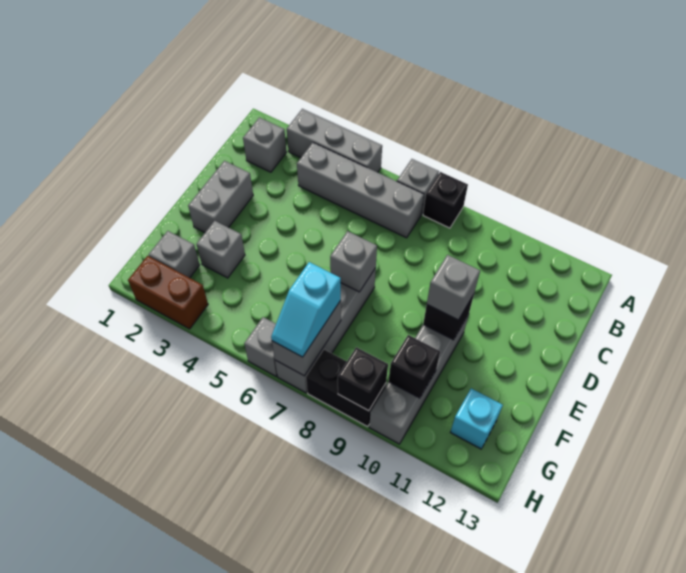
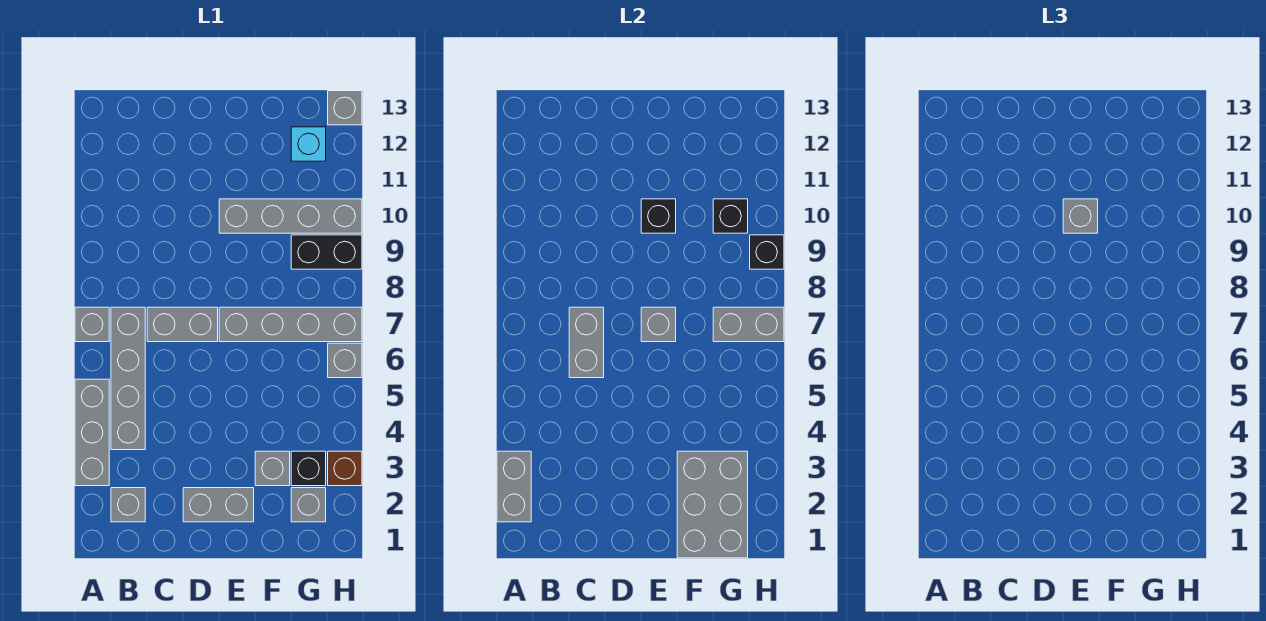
none -> grey brick A2:A3 level 2
black brick A8 level 1 -> black brick G3 level 1
none -> grey brick C6:C7 level 2
none -> grey brick C7:D7 level 1
none -> grey brick F1:G3 level 2
cyan slope G7:H7 level 3 top G -> none
brown brick H2:H3 level 1 -> brown brick H3 level 1
black brick H8:H9 level 1 -> black brick G9:H9 level 1
none -> grey brick H13 level 1

